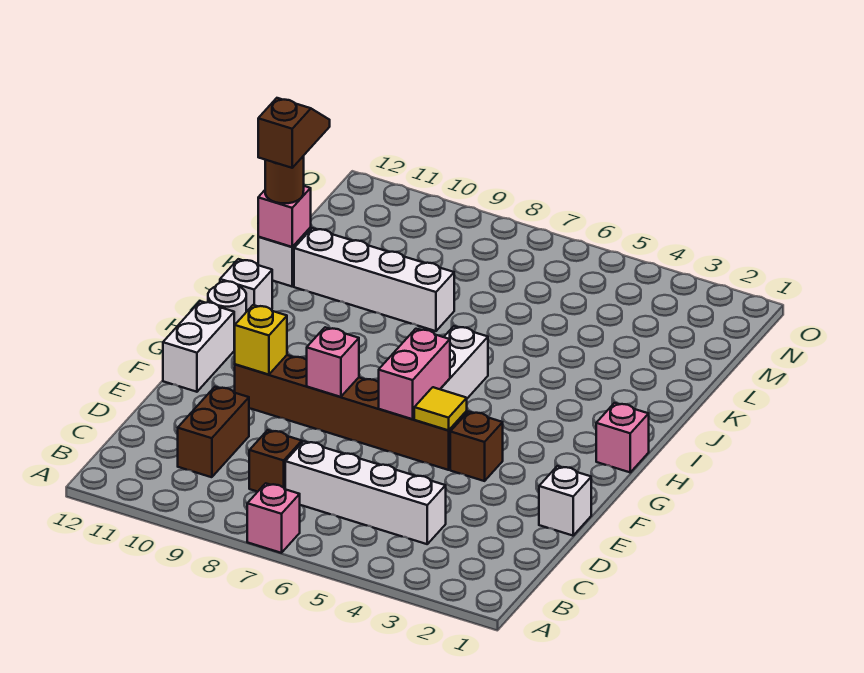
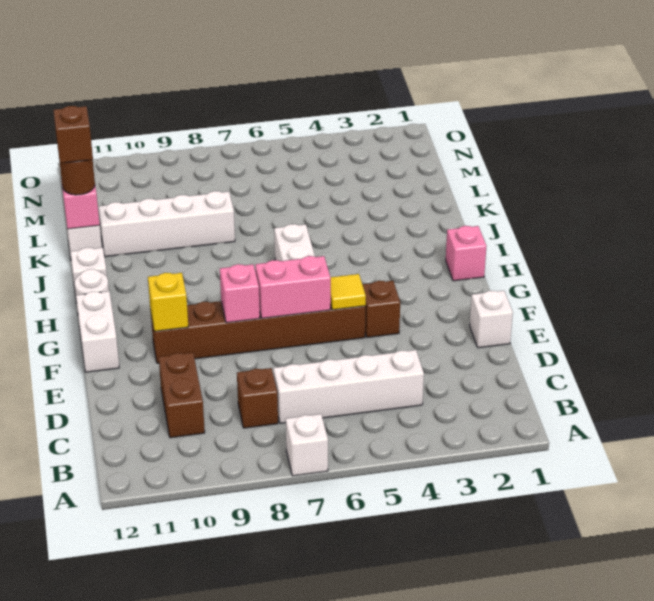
pink brick A7 level 1 -> white brick A7 level 1
pink brick F6:G6 level 2 -> pink brick F6:F7 level 2

